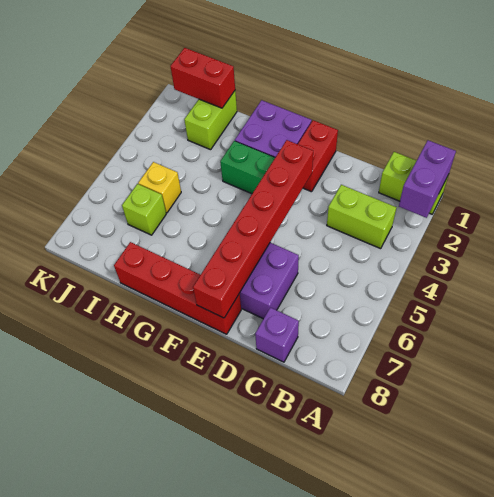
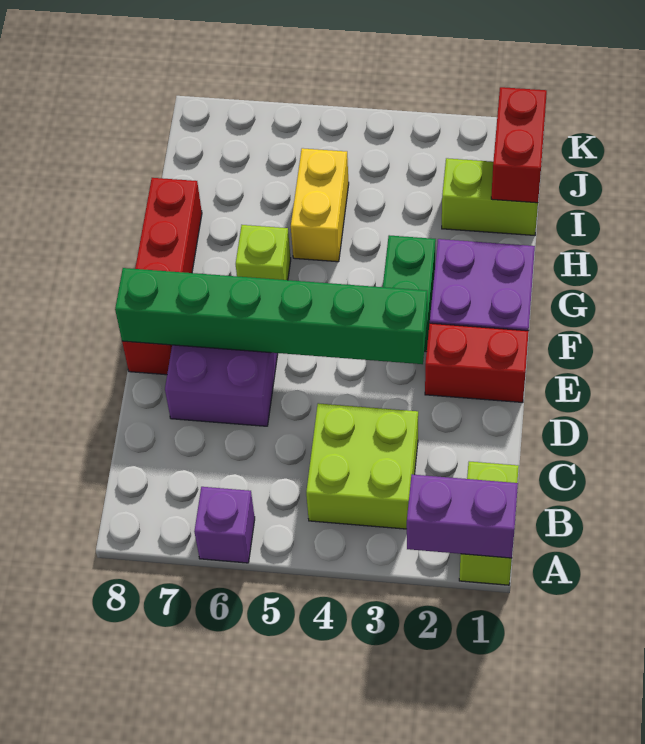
lime brick B3:C3 level 1 -> lime brick B3:C4 level 1
purple brick C8 level 1 -> purple brick A6 level 1
red brick E3:E8 level 2 -> green brick E3:E8 level 2
yellow brick I5 level 1 -> yellow brick H5:I5 level 1
lime brick I6 level 1 -> lime brick G6 level 1

